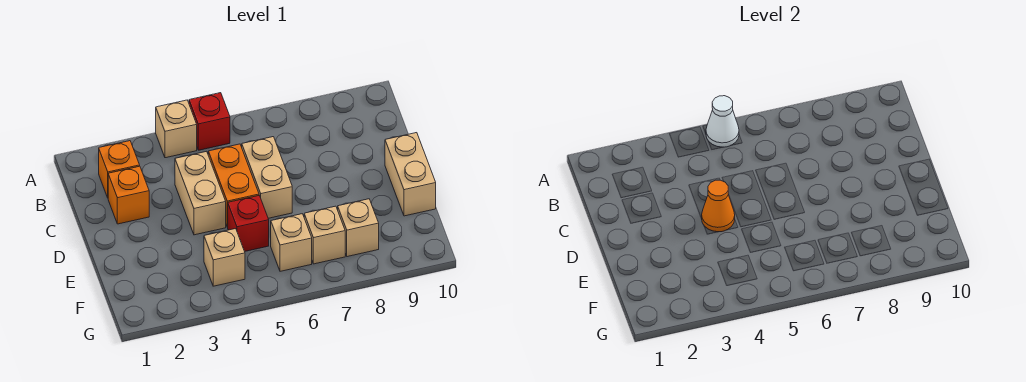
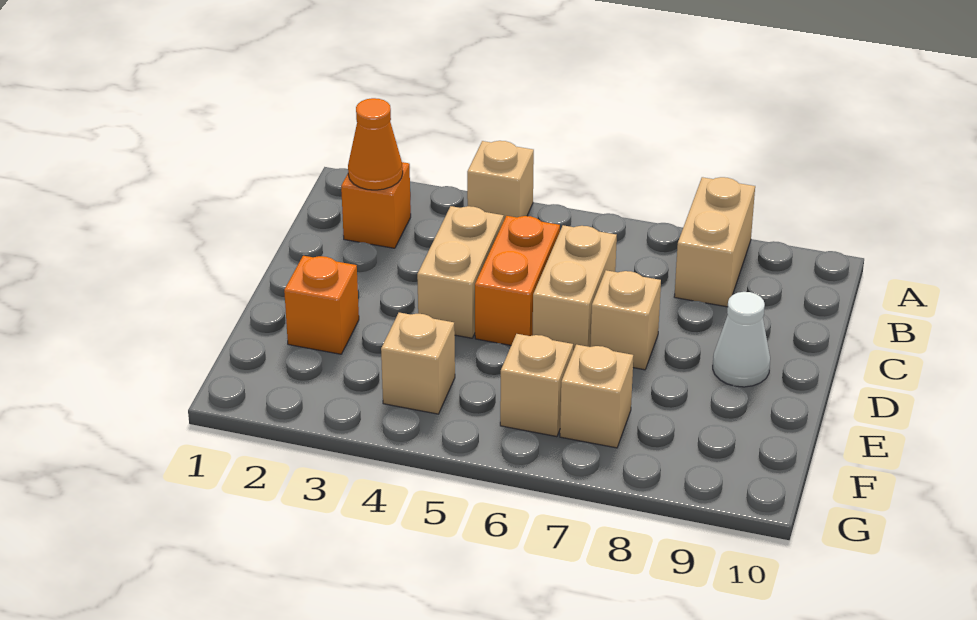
red brick A5 level 1 -> none
white cone A5 level 2 -> white cone D9 level 1
orange brick C2 level 1 -> orange brick E2 level 1
orange cone D4 level 2 -> orange cone B2 level 2
tan brick D10:E10 level 1 -> tan brick A8:B8 level 1
red brick E5 level 1 -> none
tan brick F8 level 1 -> tan brick D7 level 1

